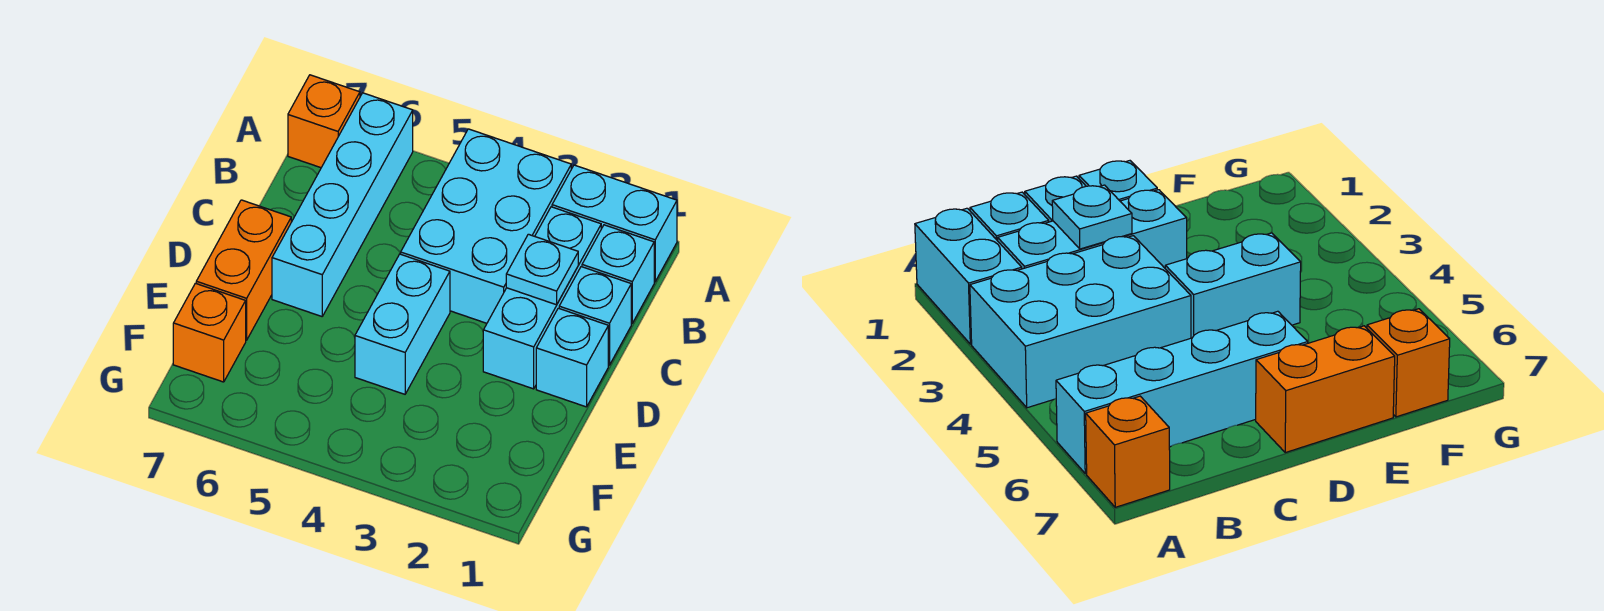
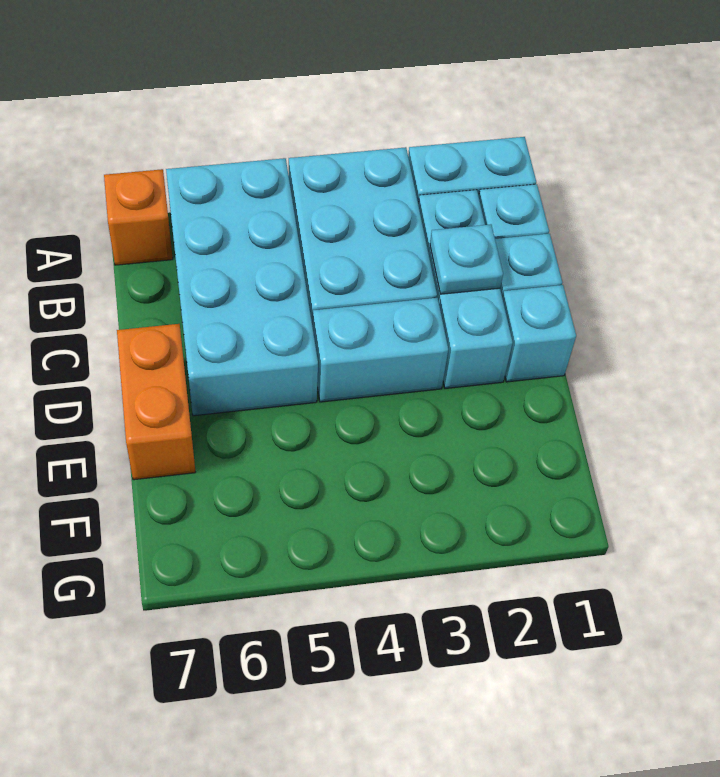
cyan brick A6:D6 level 1 -> cyan brick A5:D6 level 1
cyan brick D4:E4 level 1 -> cyan brick D3:D4 level 1
orange brick F7 level 1 -> none

